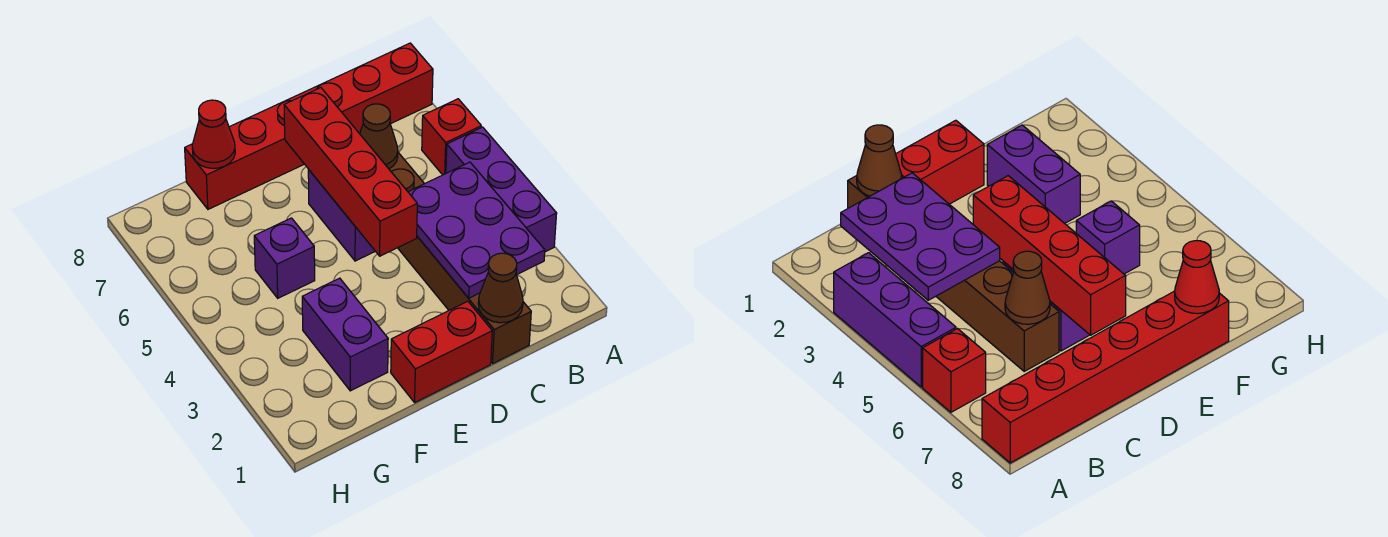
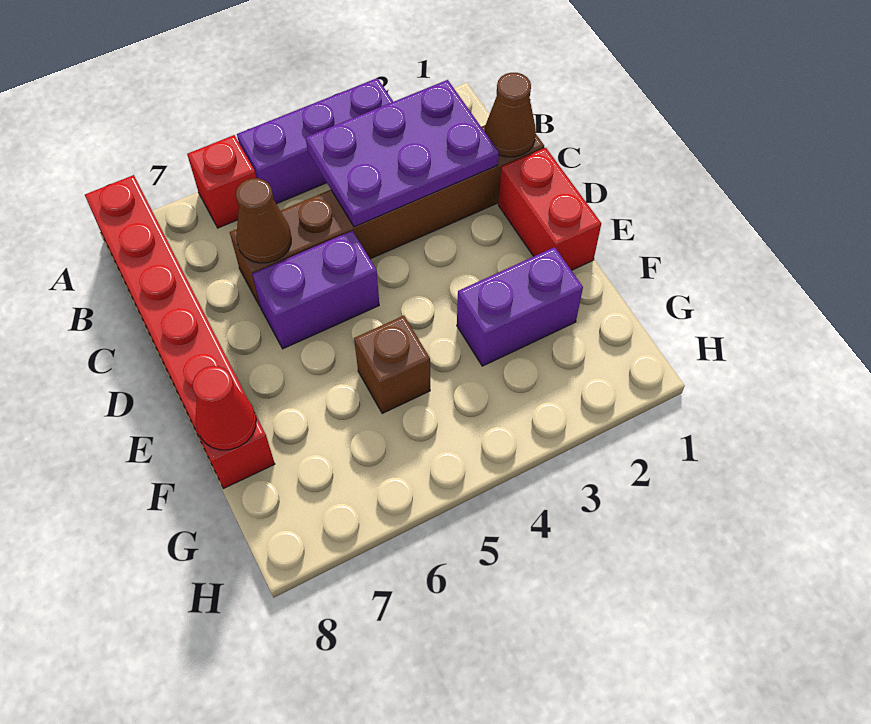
red brick D4:D7 level 2 -> none
purple brick F5 level 1 -> brown brick F5 level 1

